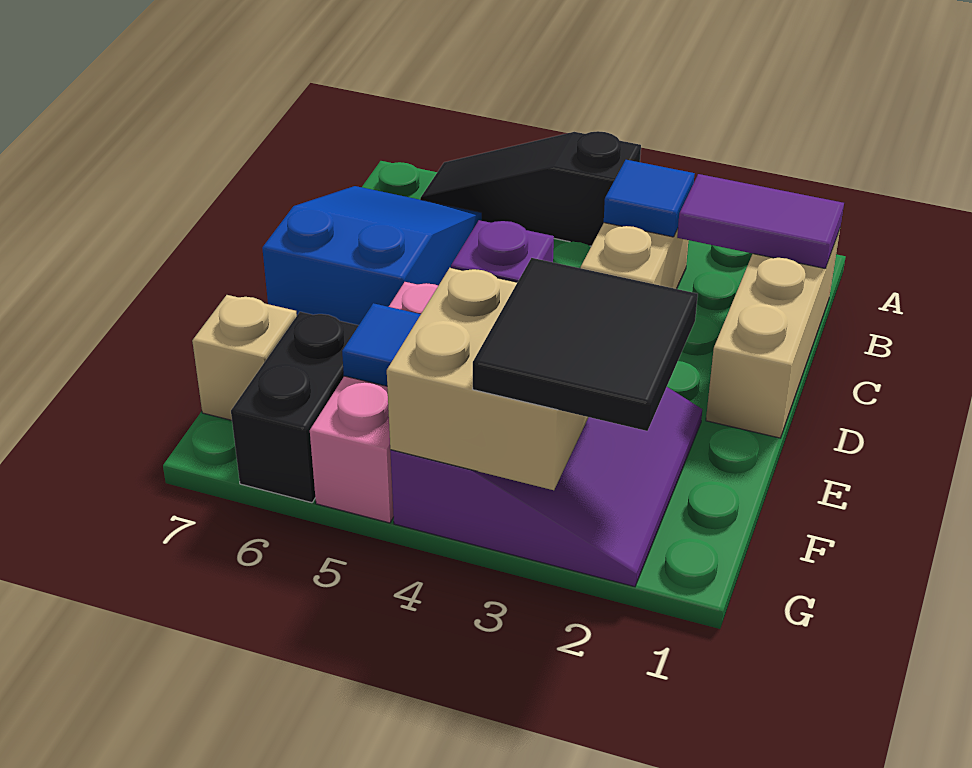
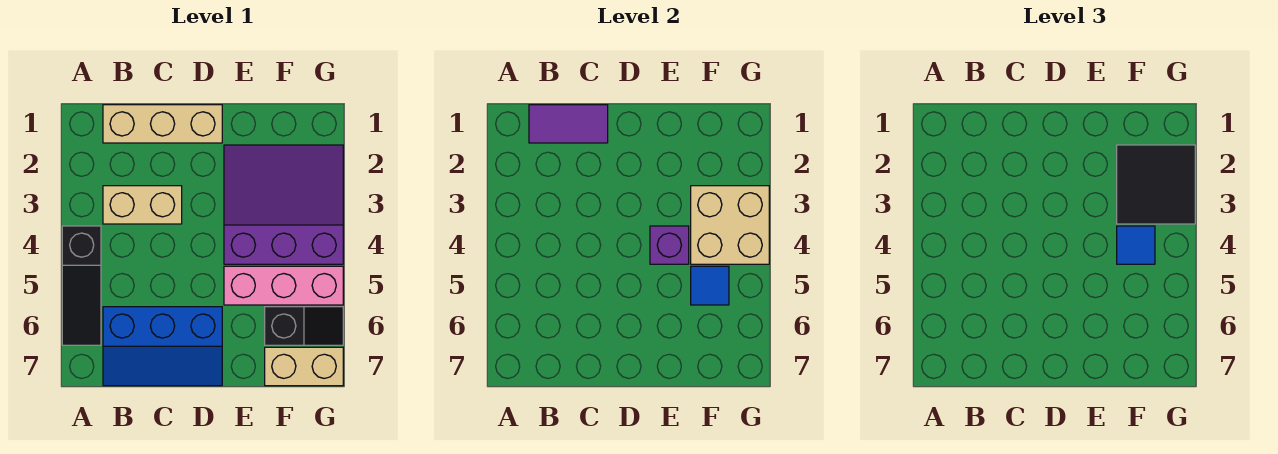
purple tile B1:B2 level 2 -> purple tile B1:C1 level 2
blue tile B3 level 2 -> blue tile F4 level 3
blue slope B6:D7 level 1 top D -> blue slope B6:D7 level 1 top 6
black brick F6:G6 level 1 -> black slope F6:G6 level 1 top F
tan brick F7 level 1 -> tan brick F7:G7 level 1

